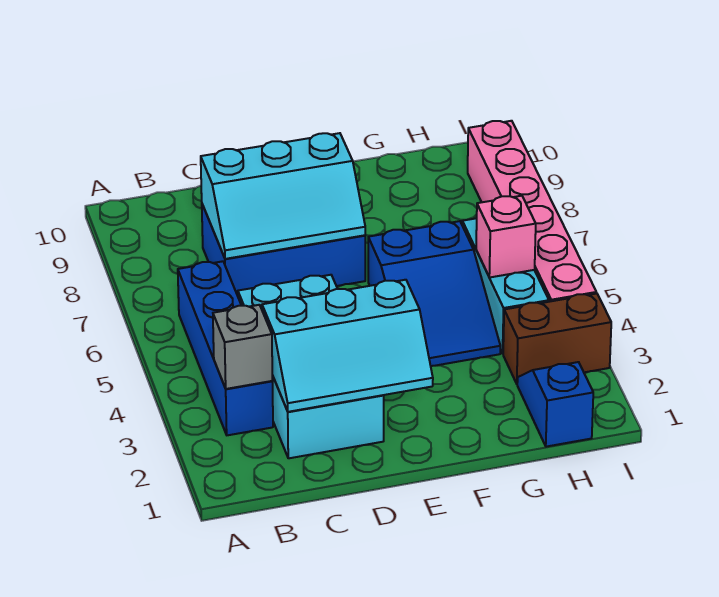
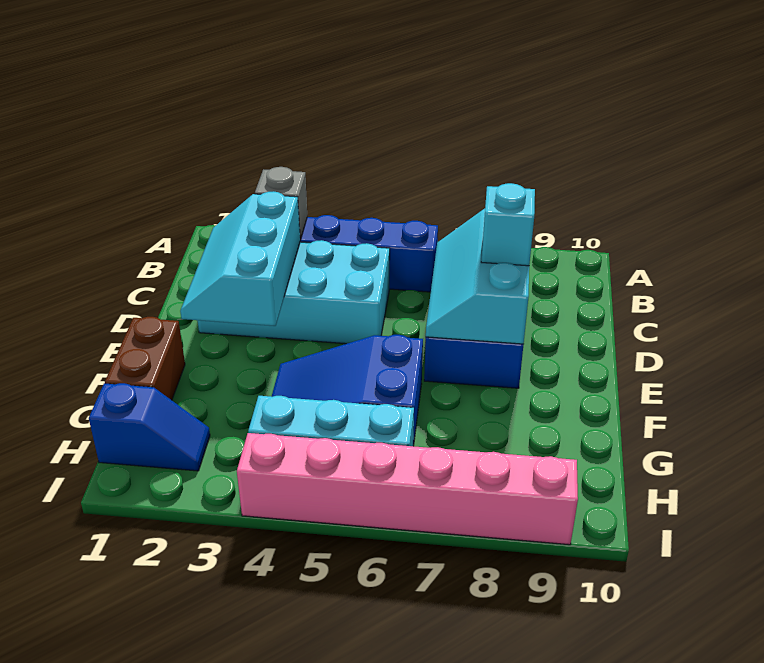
none -> cyan brick D8 level 3
brown brick H3:I3 level 1 -> brown brick F1:G1 level 1
pink brick H5 level 2 -> none

